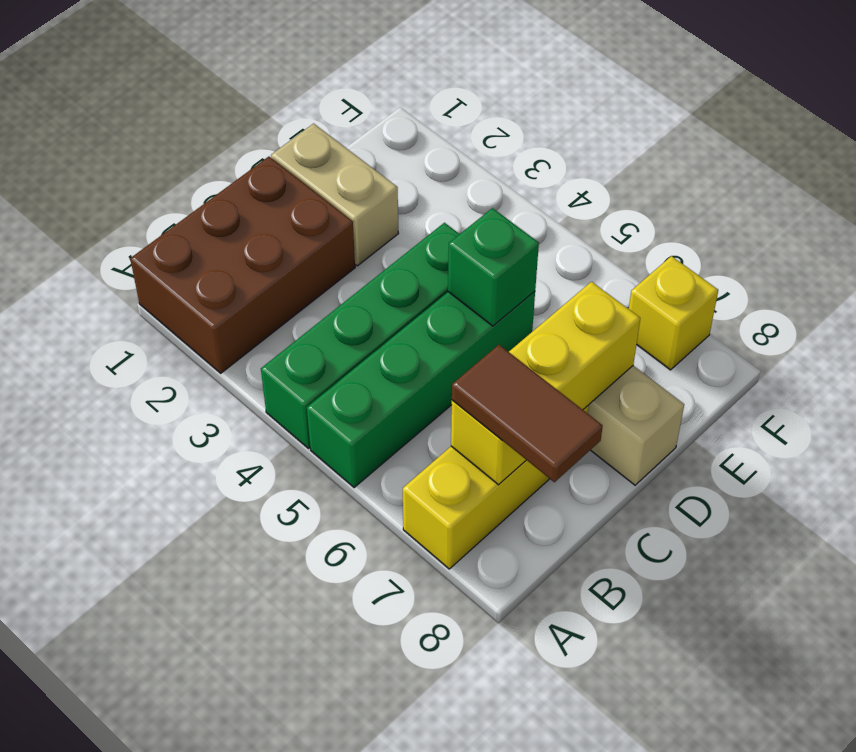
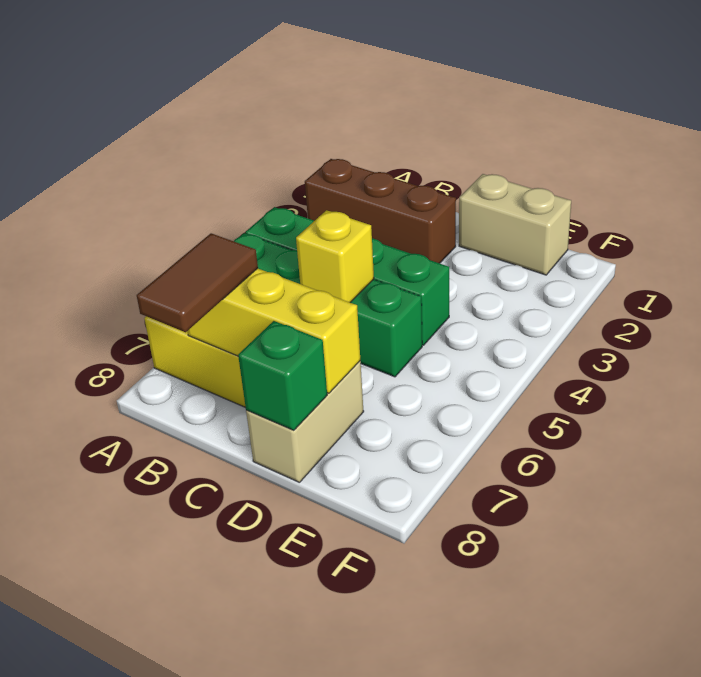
brown brick A1:C2 level 1 -> brown brick A2:C2 level 1
tan brick D1:D2 level 1 -> tan brick D1:E1 level 1
green brick D5 level 2 -> green brick D8 level 2
yellow brick F7 level 1 -> yellow brick C5 level 2

